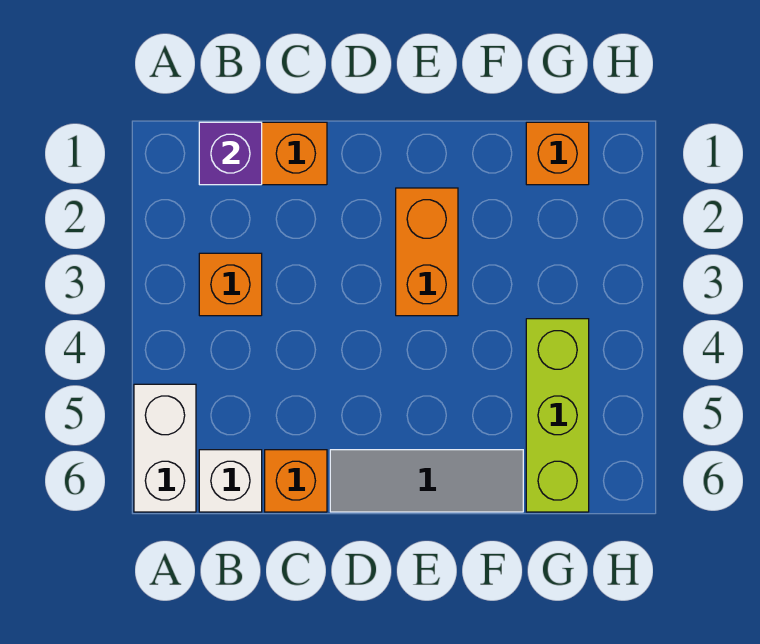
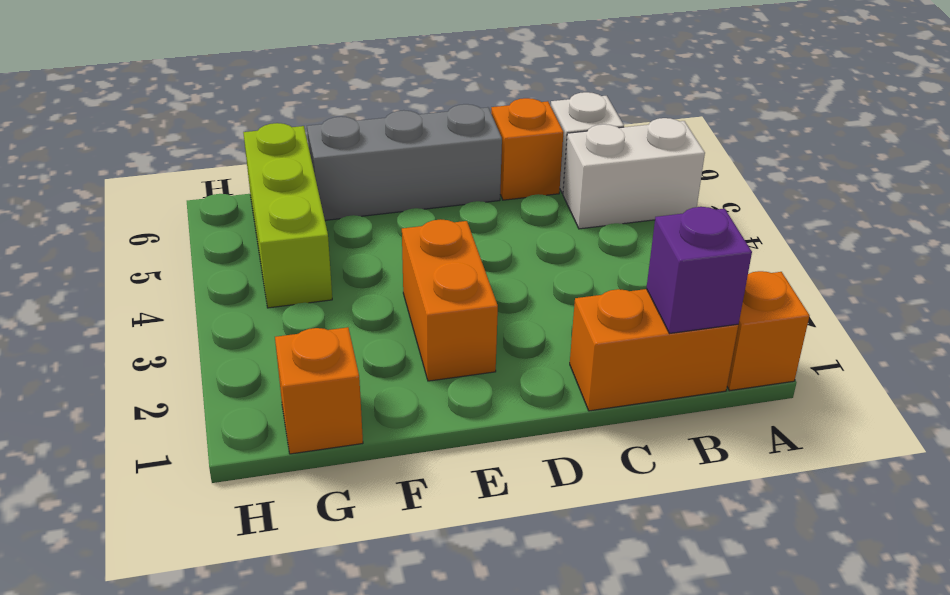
white brick A5:A6 level 1 -> white brick A5:B5 level 1
orange brick B3 level 1 -> orange brick A1 level 1
grey tile D6:F6 level 1 -> grey brick D6:F6 level 1

